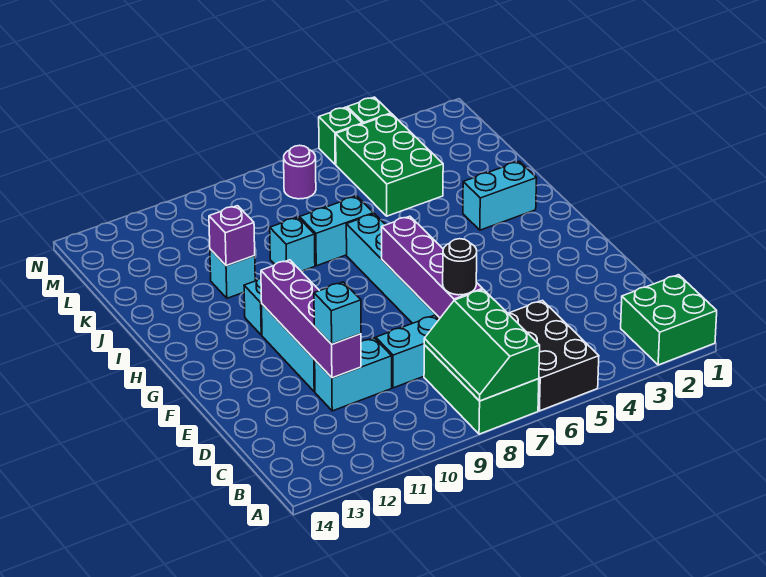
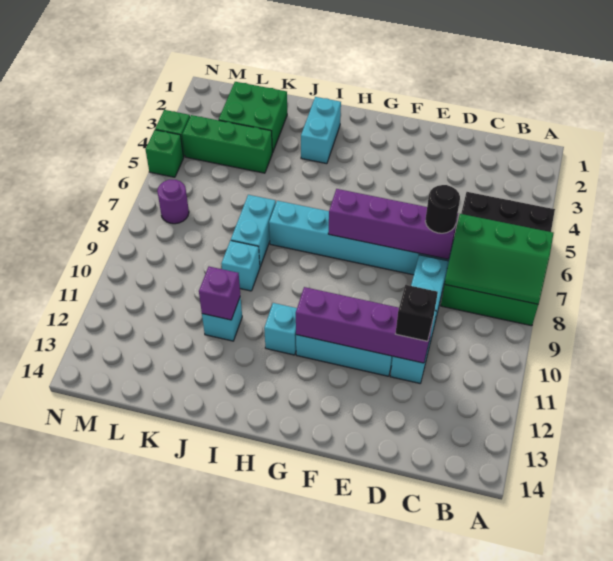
green brick A1:B2 level 1 -> green brick K2:L3 level 1
cyan brick D11 level 3 -> black brick D11 level 3
green brick K4:M5 level 1 -> green brick K4:M4 level 1

